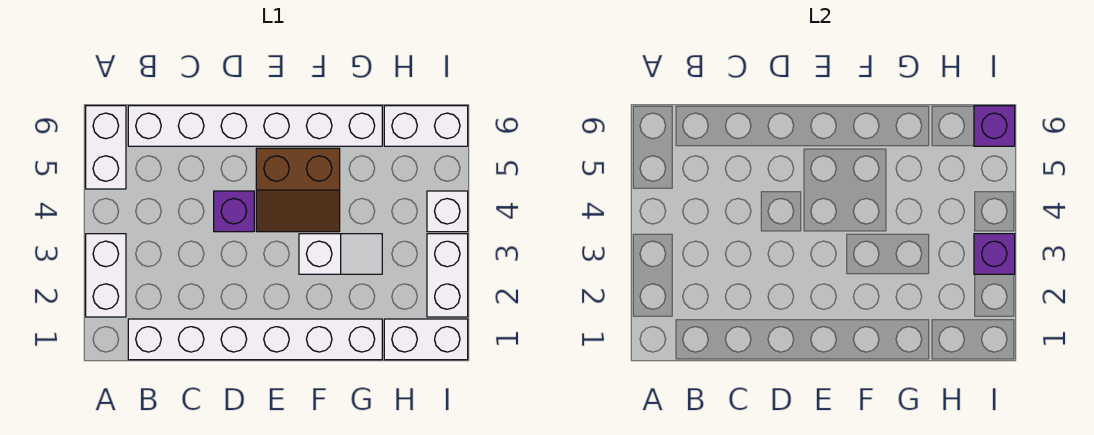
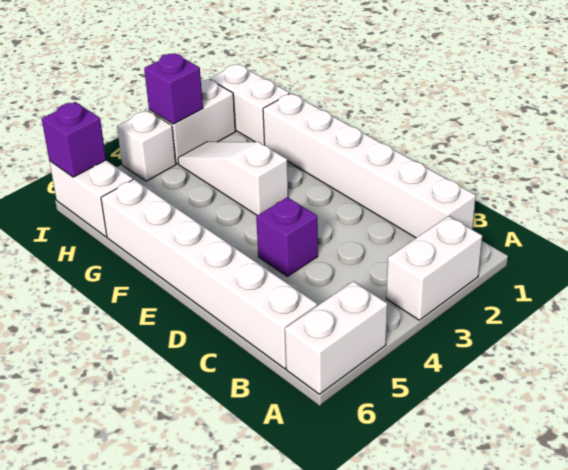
brown slope E4:F5 level 1 top 5 -> none
white slope F3:G3 level 1 top F -> white slope F3:H3 level 1 top F

